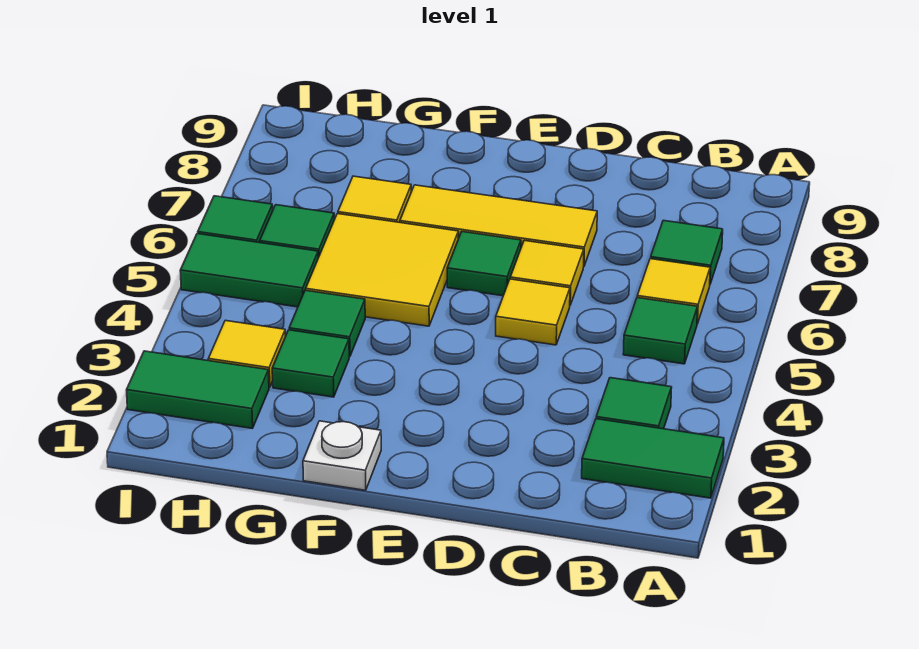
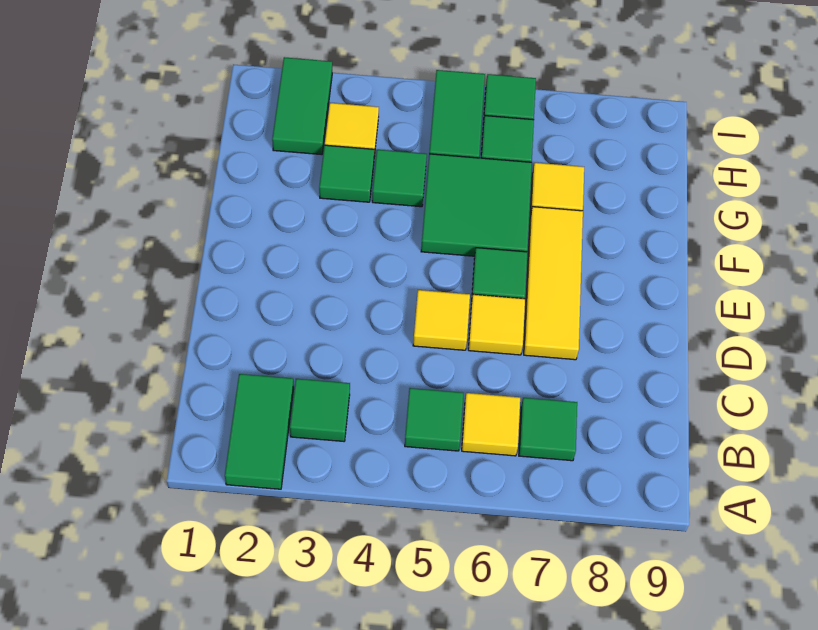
white plate F1 level 1 -> none
yellow tile F5:G6 level 1 -> green tile F5:G6 level 1

